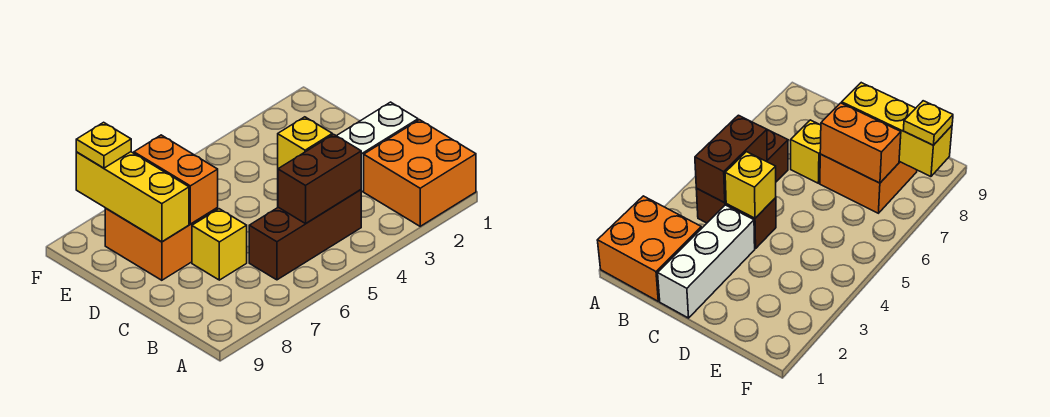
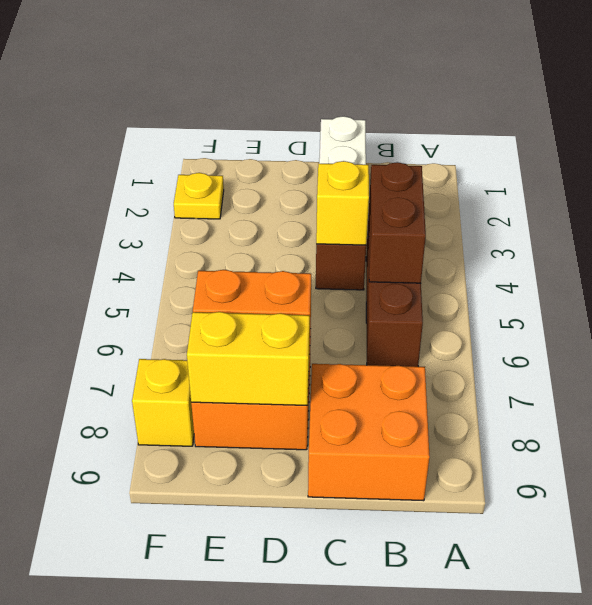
orange brick A1:B2 level 1 -> orange brick B8:C9 level 1
yellow brick C7 level 1 -> yellow brick F8 level 1
yellow brick D8:F8 level 2 -> yellow brick D8:E8 level 2
yellow plate F8 level 3 -> yellow plate F2 level 1

